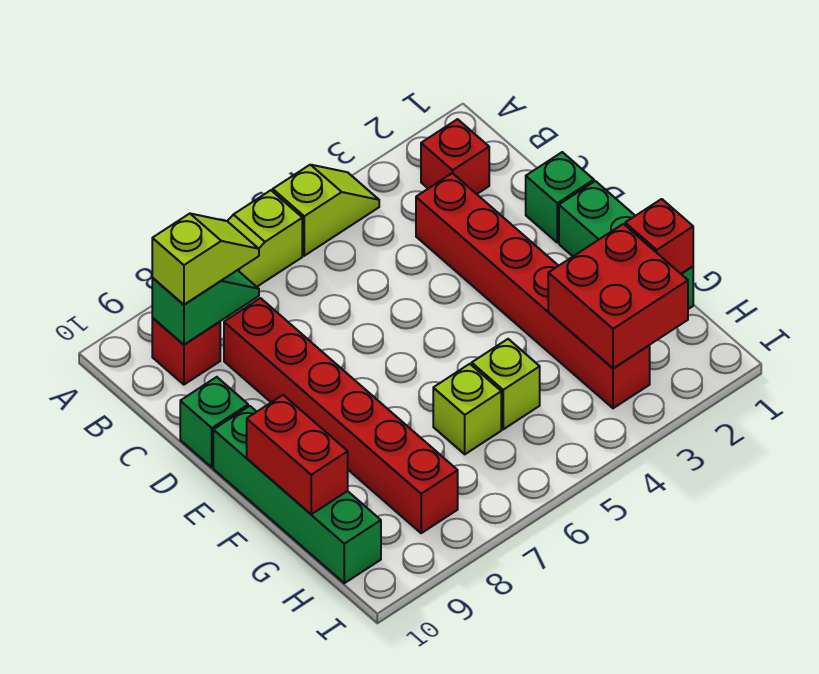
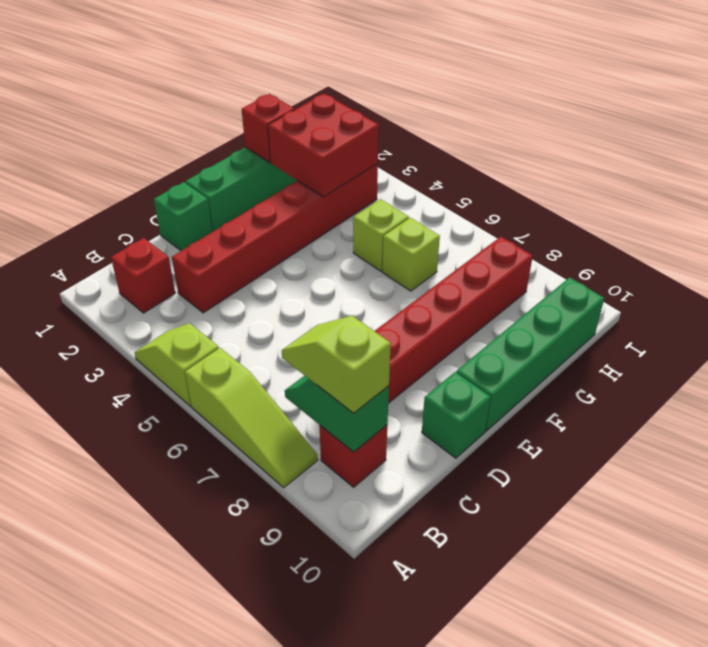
red brick F10:G10 level 2 -> none

